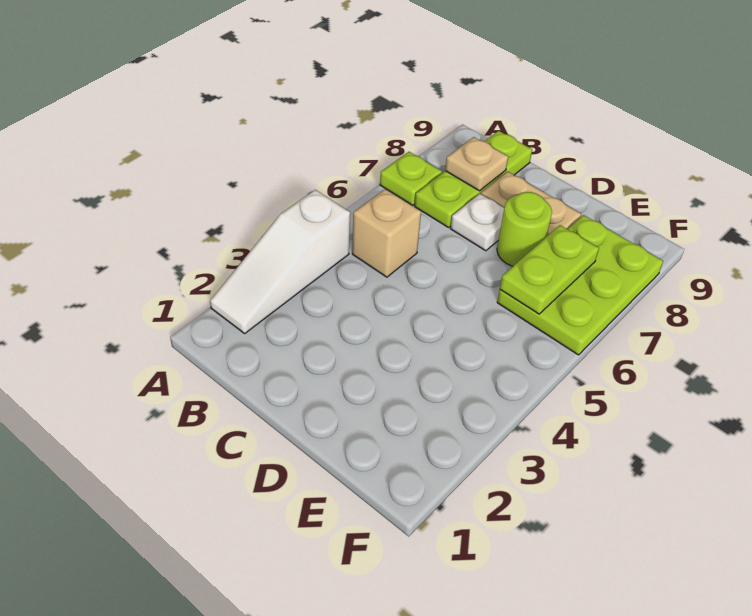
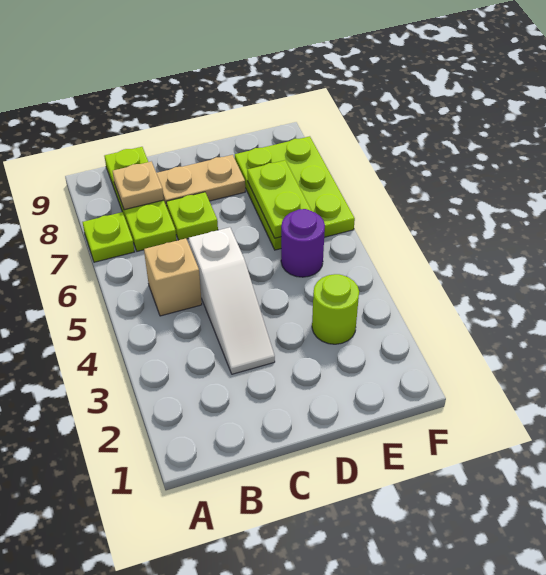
white slope A2:A4 level 1 top 4 -> white slope C3:C5 level 1 top 5
white plate C7 level 1 -> lime plate C7 level 1
lime round brick D7 level 1 -> lime round brick E3 level 1
none -> purple round brick E5 level 1

